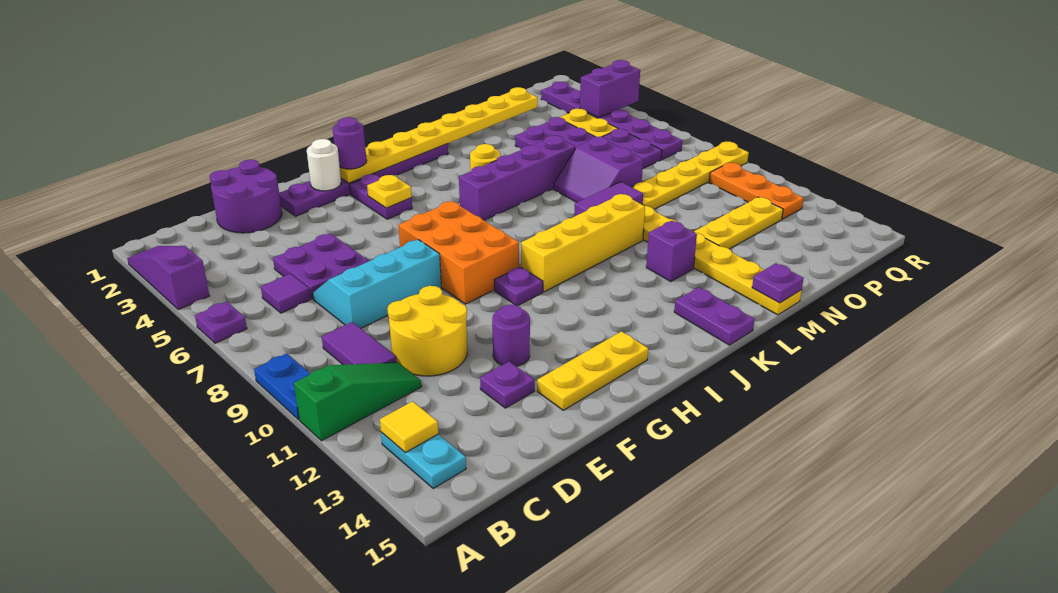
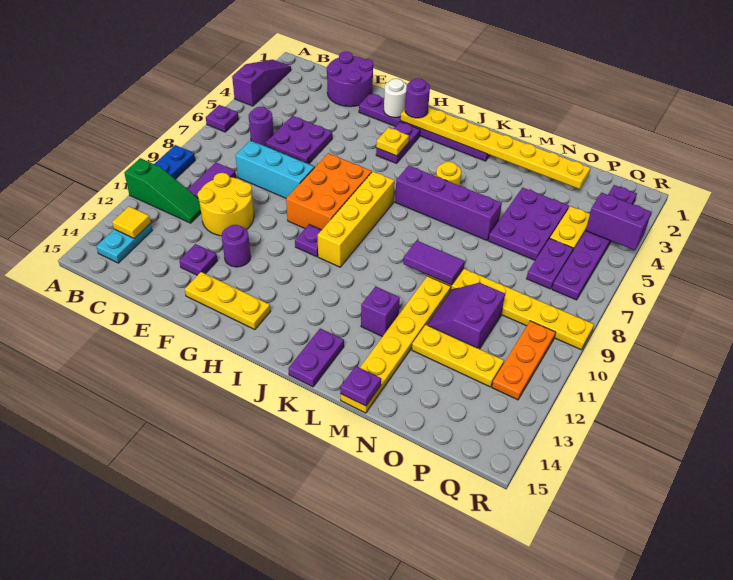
purple tile C6 level 1 -> purple round brick C6 level 1
yellow brick I10:L10 level 1 -> yellow brick I7:I10 level 1
purple slope M7:N8 level 1 top N -> purple slope N10:O11 level 1 top O

